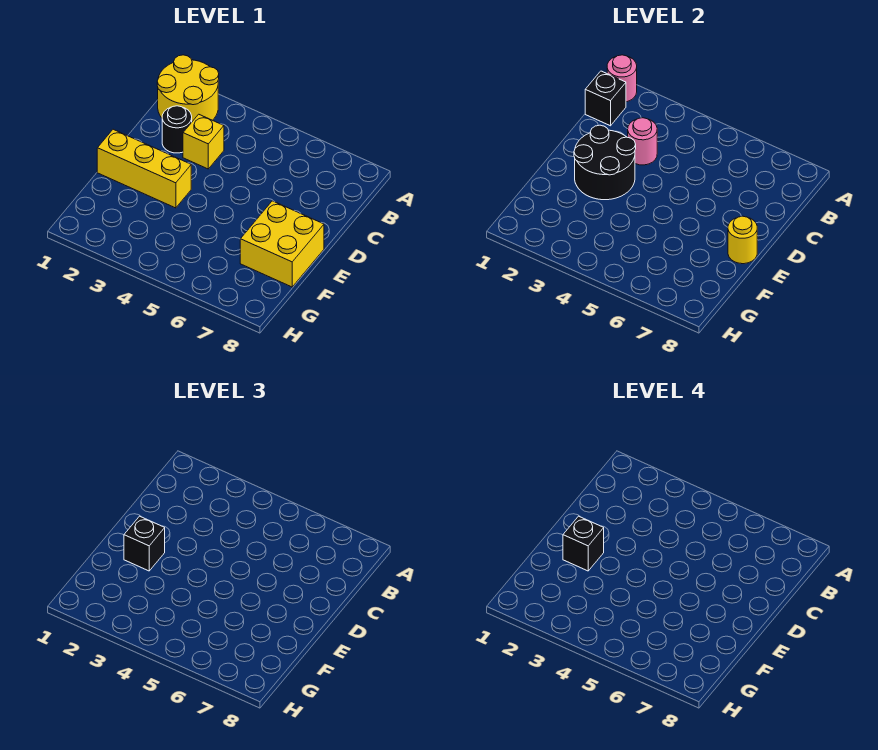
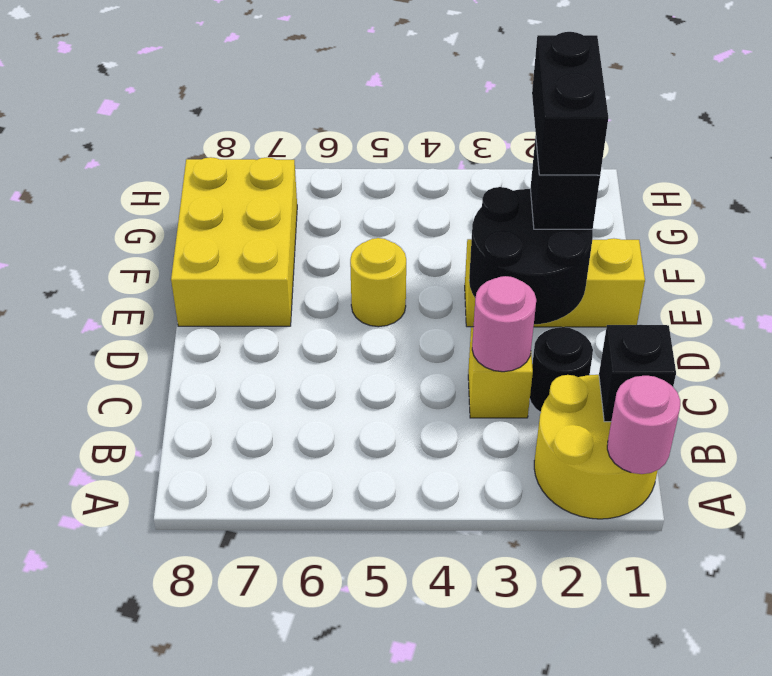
black brick E2 level 4 -> black brick E2:F2 level 4
yellow brick E7:F8 level 1 -> yellow brick E7:G8 level 1
yellow round brick E8 level 2 -> yellow round brick E5 level 1

